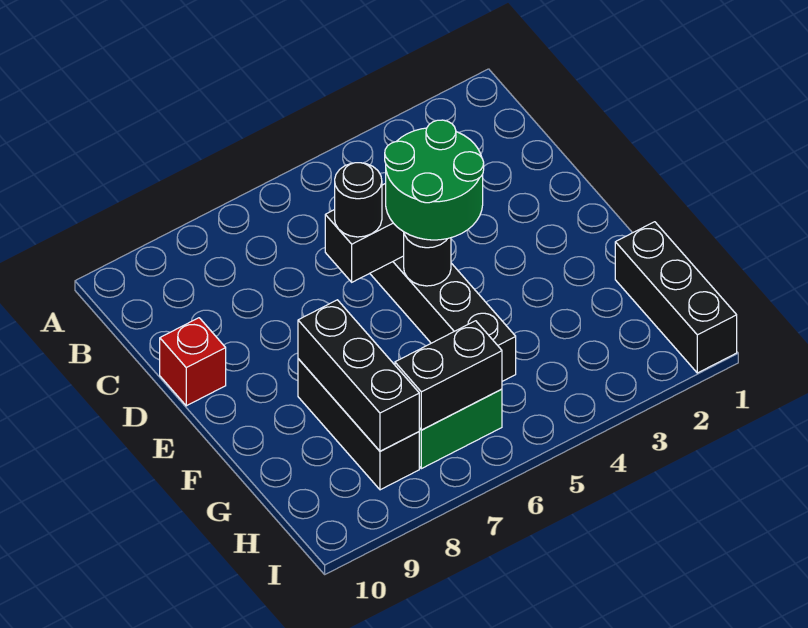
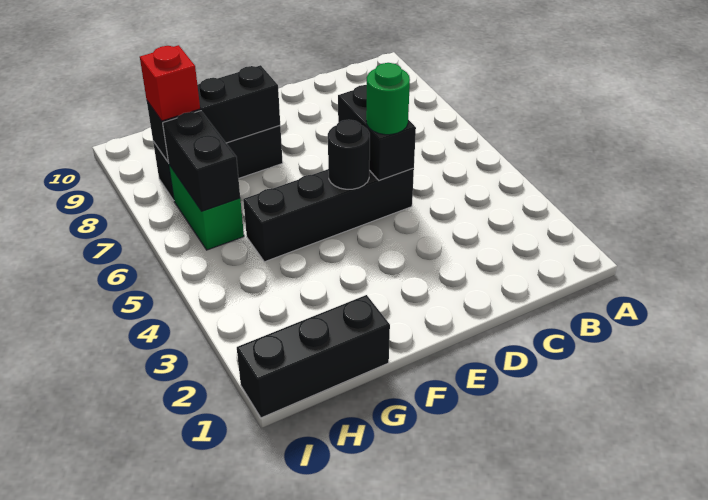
green round brick D4:E5 level 3 -> green round brick D5 level 3
black round brick D6 level 3 -> none
red brick D10 level 1 -> red brick H8 level 3

